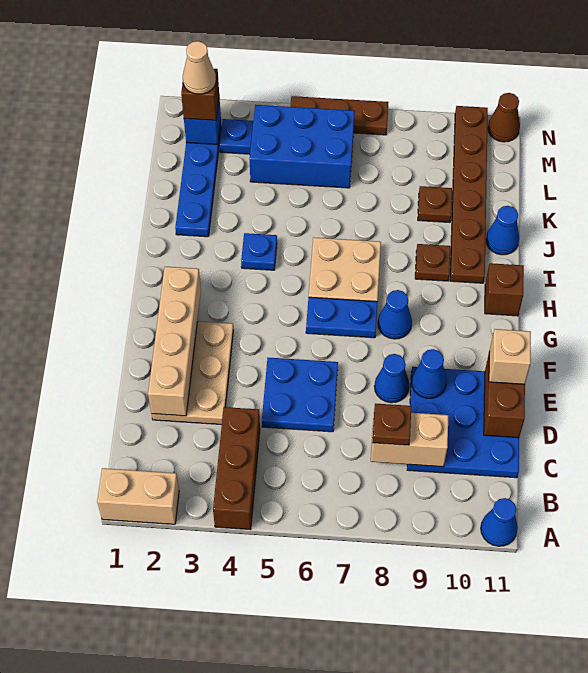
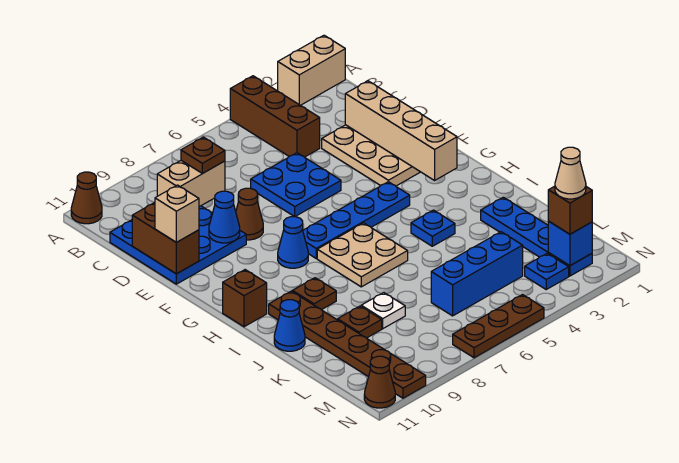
blue cone A11 level 1 -> brown cone A11 level 1
blue cone E8 level 1 -> brown cone E8 level 1
blue plate G6:G7 level 1 -> blue plate G4:G7 level 1
none -> white plate K8 level 1
blue brick L4:M6 level 1 -> blue brick L4:L6 level 1

